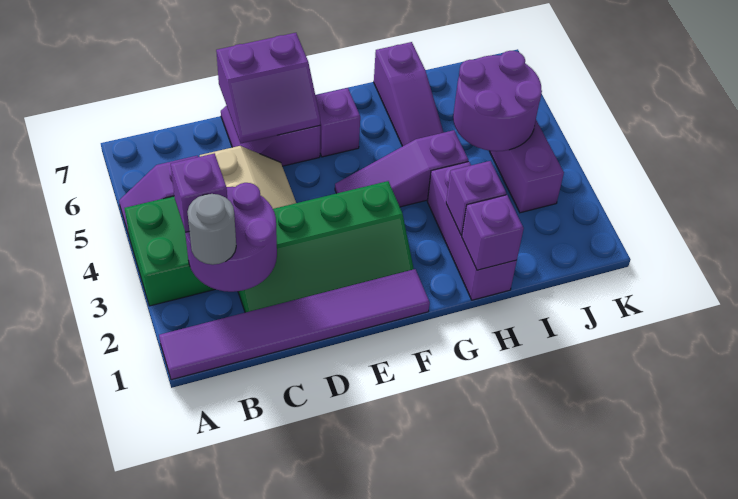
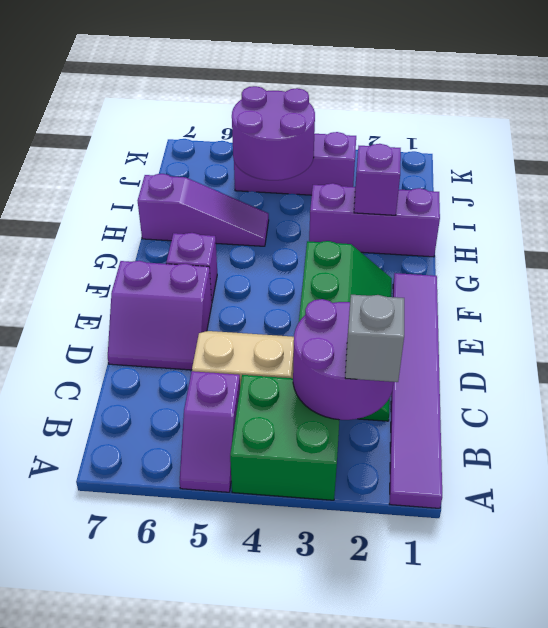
grey round brick B2 level 3 -> grey brick B2 level 3
purple brick B3 level 3 -> none
purple slope D6:E7 level 2 top 7 -> none
purple slope F4:H4 level 1 top H -> none
purple brick H1 level 2 -> none

